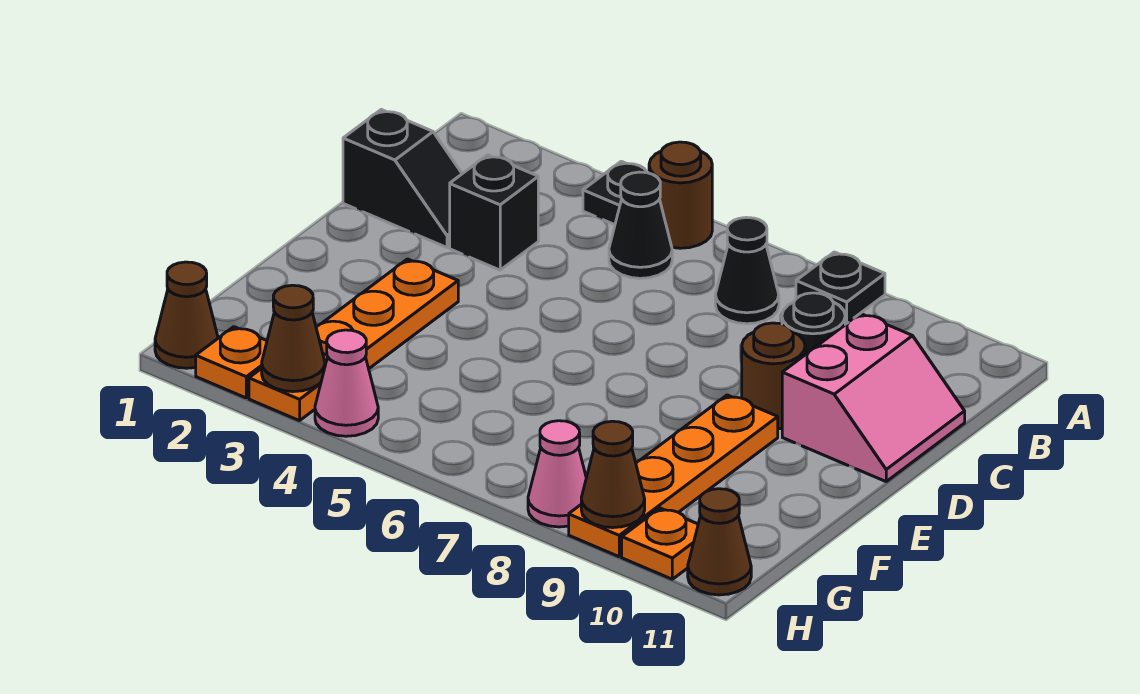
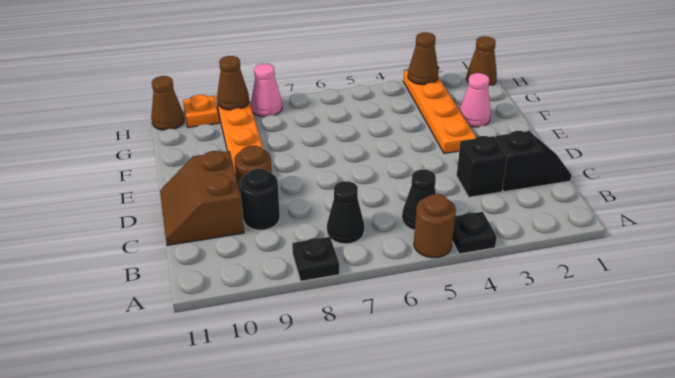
black slope C1:C2 level 1 top 1 -> black slope C1:C2 level 1 top 2
pink slope C10:D11 level 1 top 10 -> brown slope C10:D11 level 1 top 10
orange plate H2 level 1 -> none
pink cone H4 level 1 -> pink cone F2 level 1

